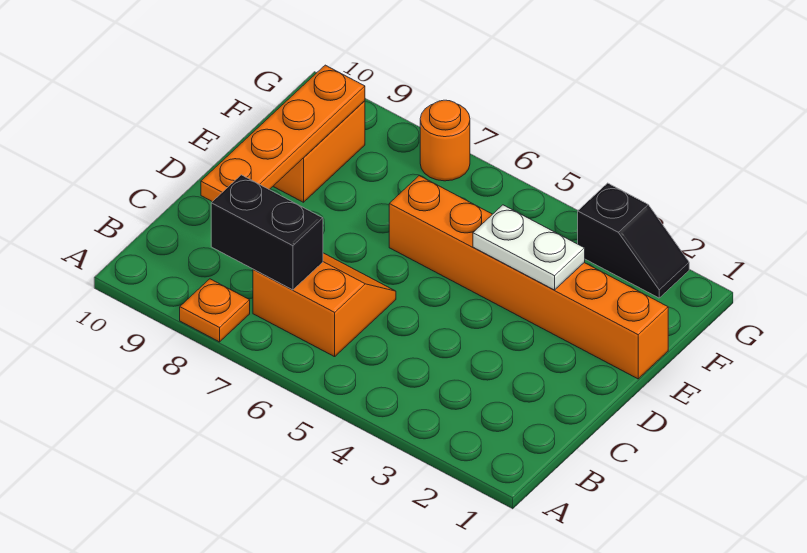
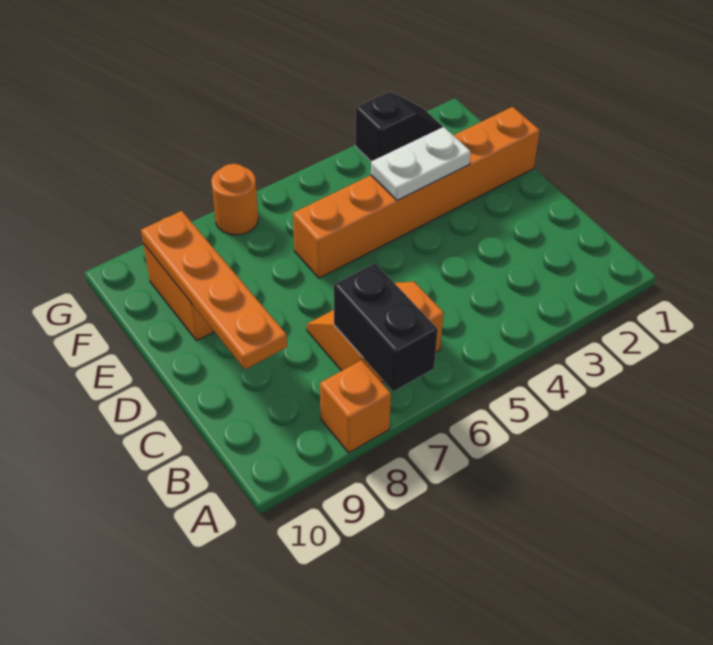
orange plate A8 level 1 -> orange brick A8 level 1
black brick B7:B8 level 2 -> black brick A7:B7 level 2

